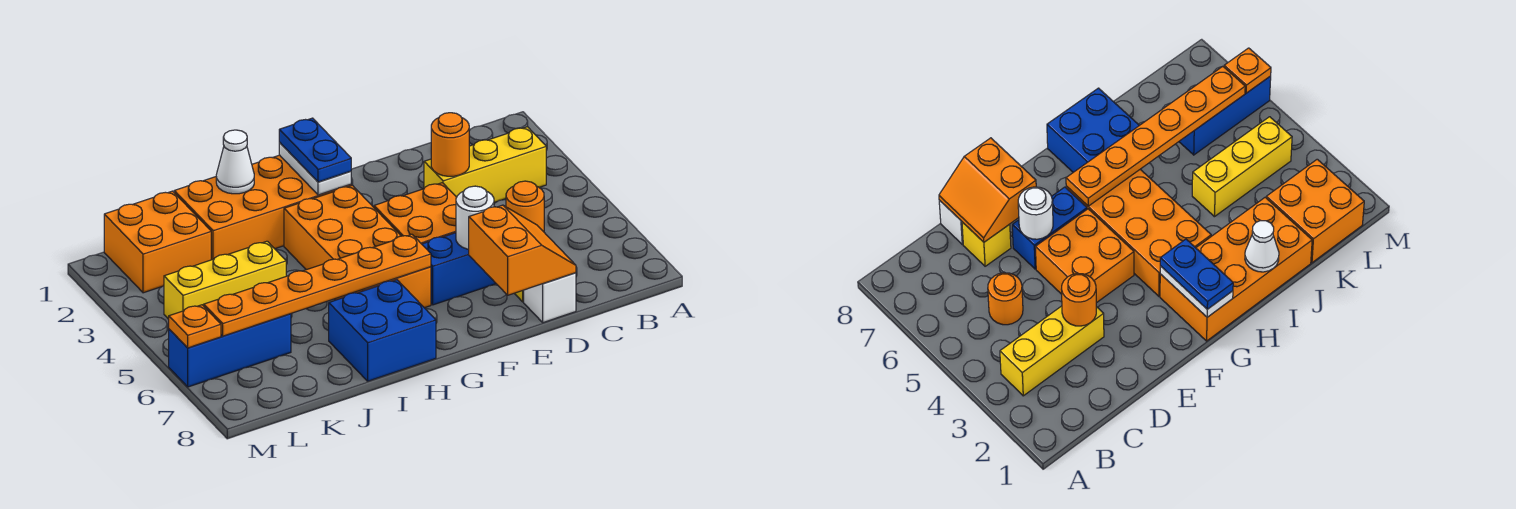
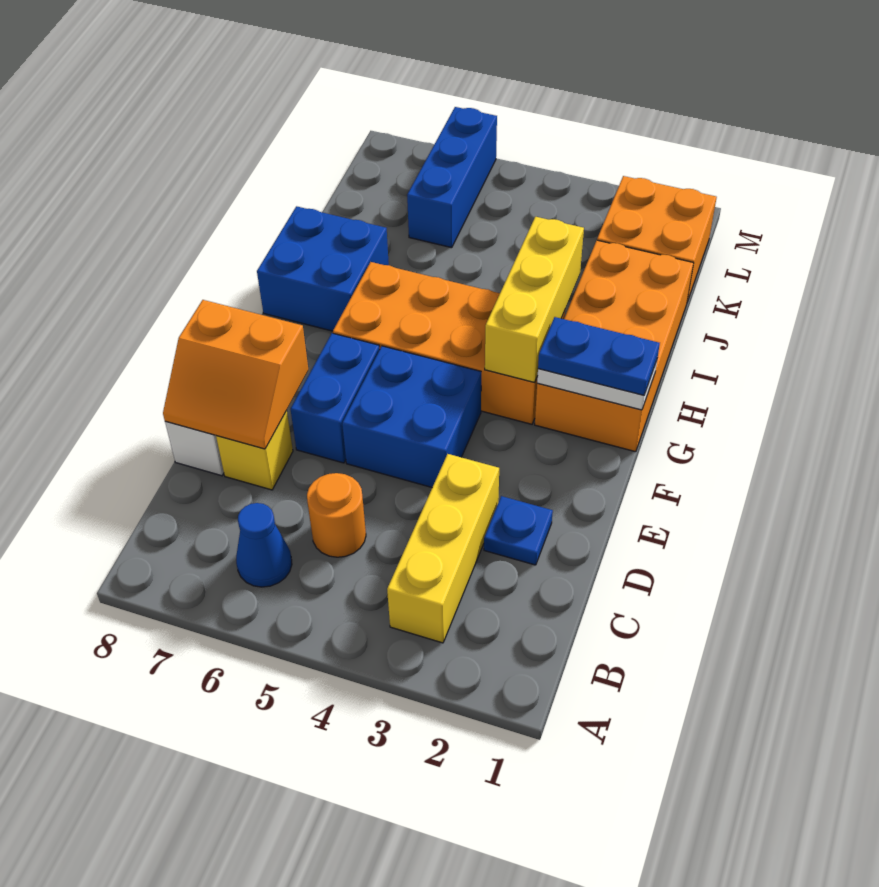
none -> blue cone B6 level 1
none -> blue plate D2 level 1
orange round brick D3 level 2 -> none
orange brick E4:F5 level 1 -> blue brick E4:F5 level 1
white round brick E6 level 2 -> none
orange plate G6:L6 level 2 -> none
white cone I1 level 2 -> none
yellow brick J4:L4 level 1 -> yellow brick G3:I3 level 2
orange plate M6 level 2 -> none

